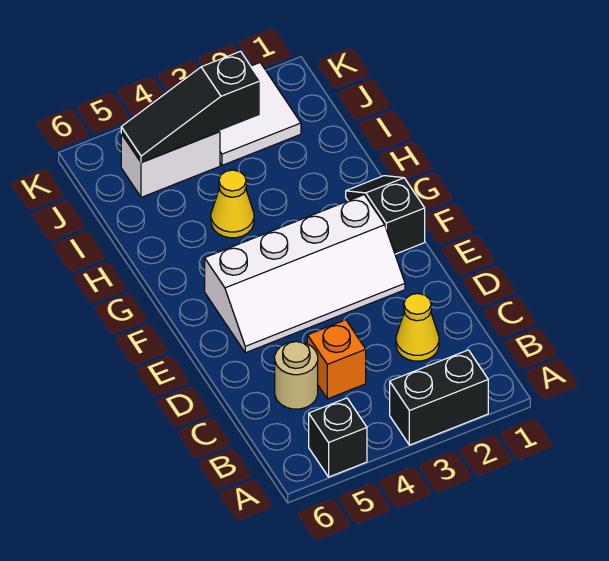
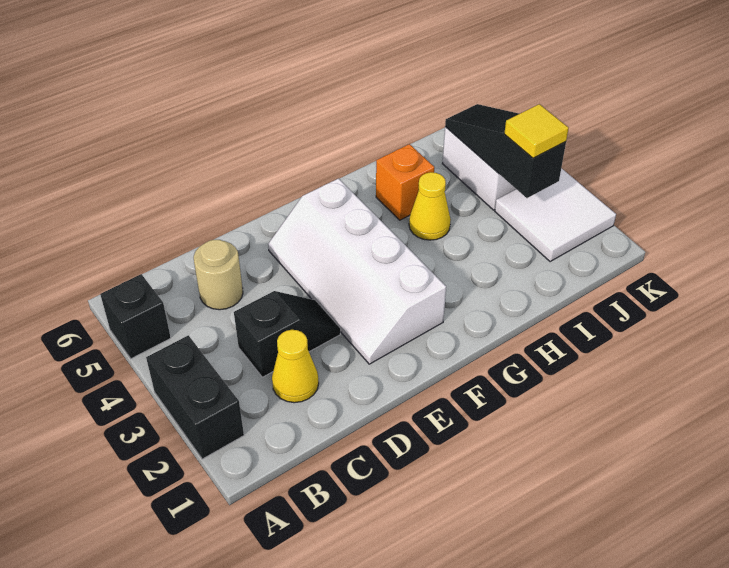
orange brick C4 level 1 -> orange brick H5 level 1
black slope F1:G1 level 1 top F -> black slope C3:D3 level 1 top C
none -> yellow tile J3 level 3

